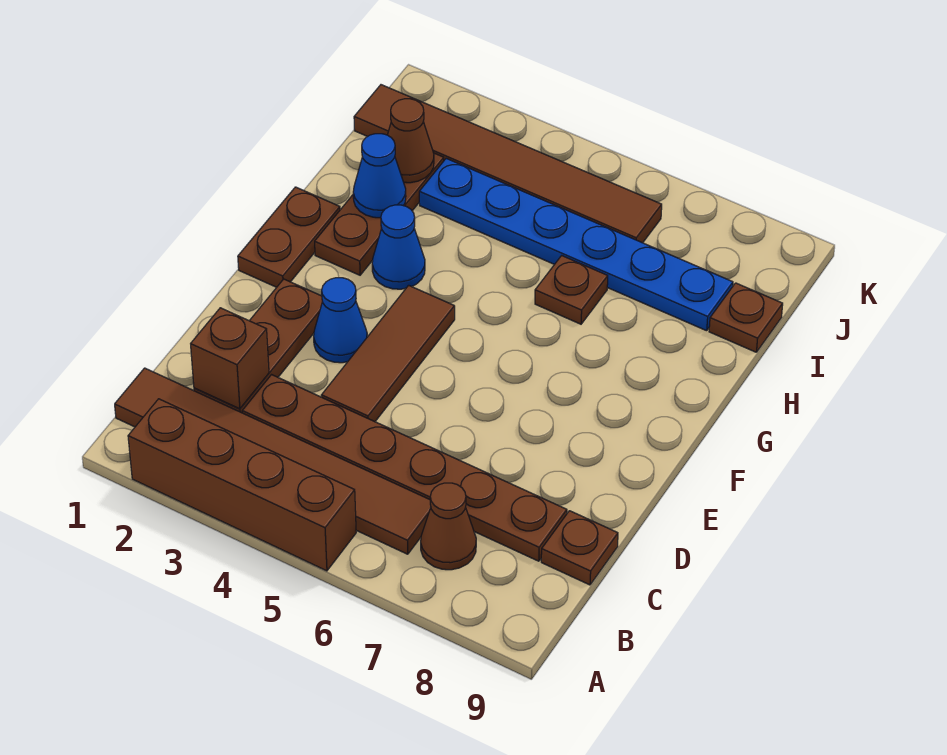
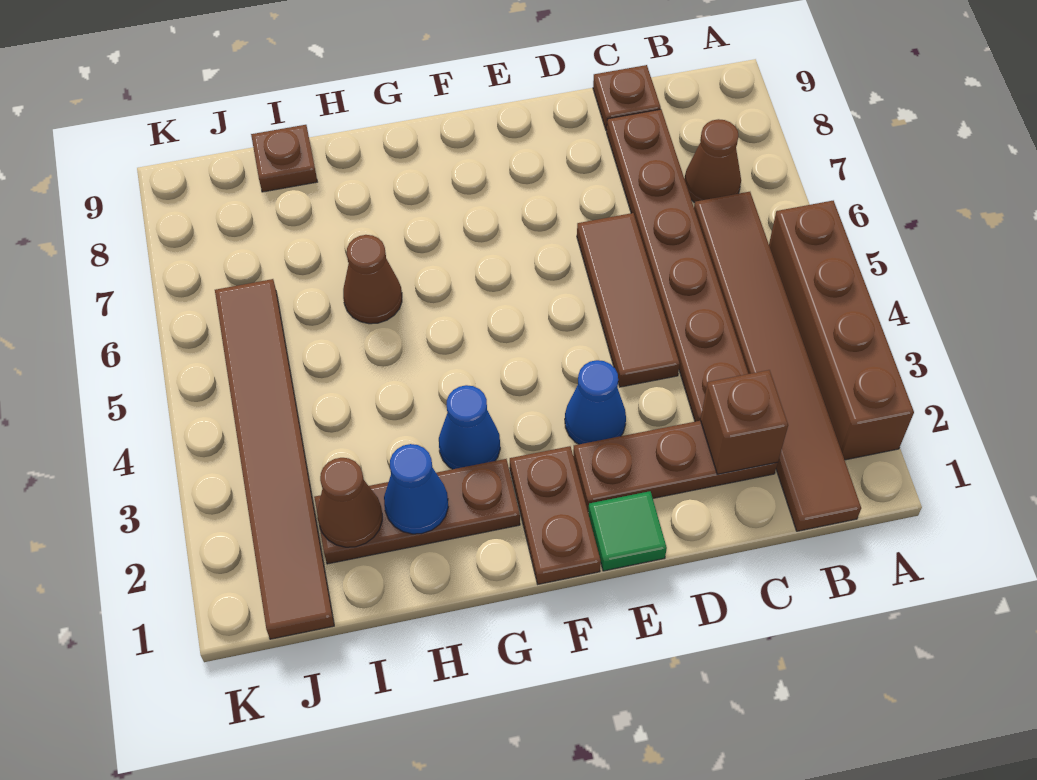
brown tile D4:F4 level 1 -> brown tile D4:D6 level 1
none -> green tile E1 level 1
brown plate F1:G1 level 1 -> brown plate F1:F2 level 1
brown plate H6 level 1 -> brown cone H6 level 1
blue plate I3:I8 level 1 -> none

